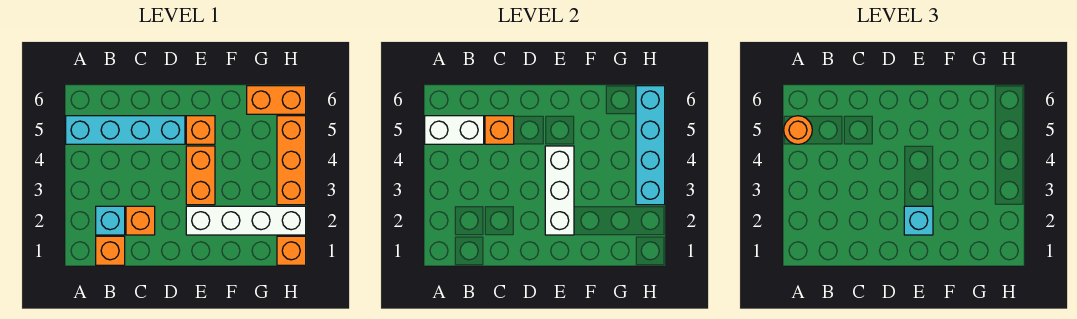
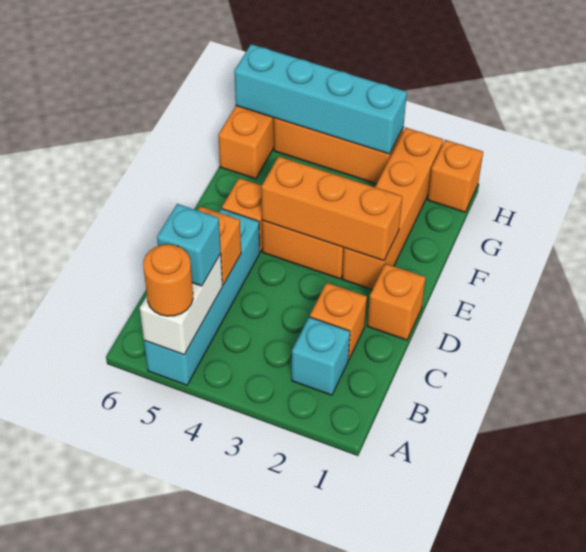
orange brick B1 level 1 -> orange brick D1 level 1
white brick E2:H2 level 1 -> orange brick E2:H2 level 1
white brick E2:E4 level 2 -> orange brick E2:E4 level 2
cyan brick E2 level 3 -> cyan brick B5 level 3

